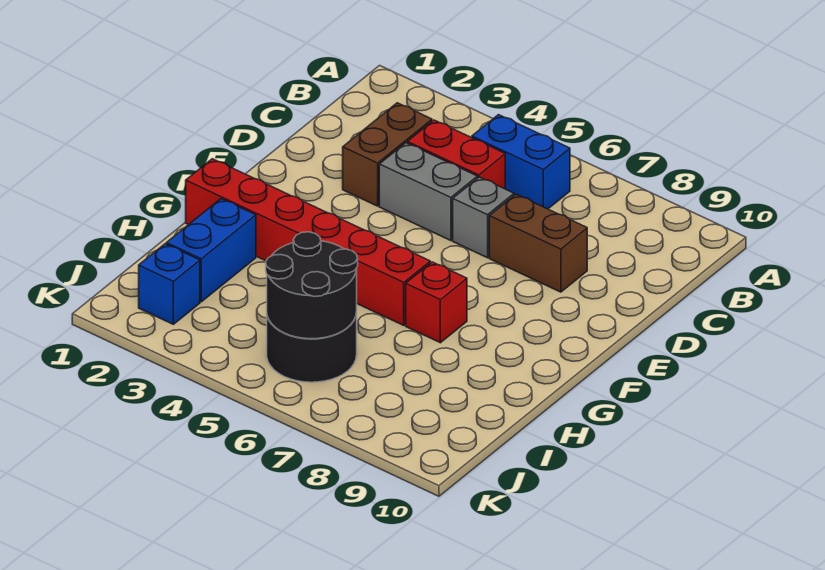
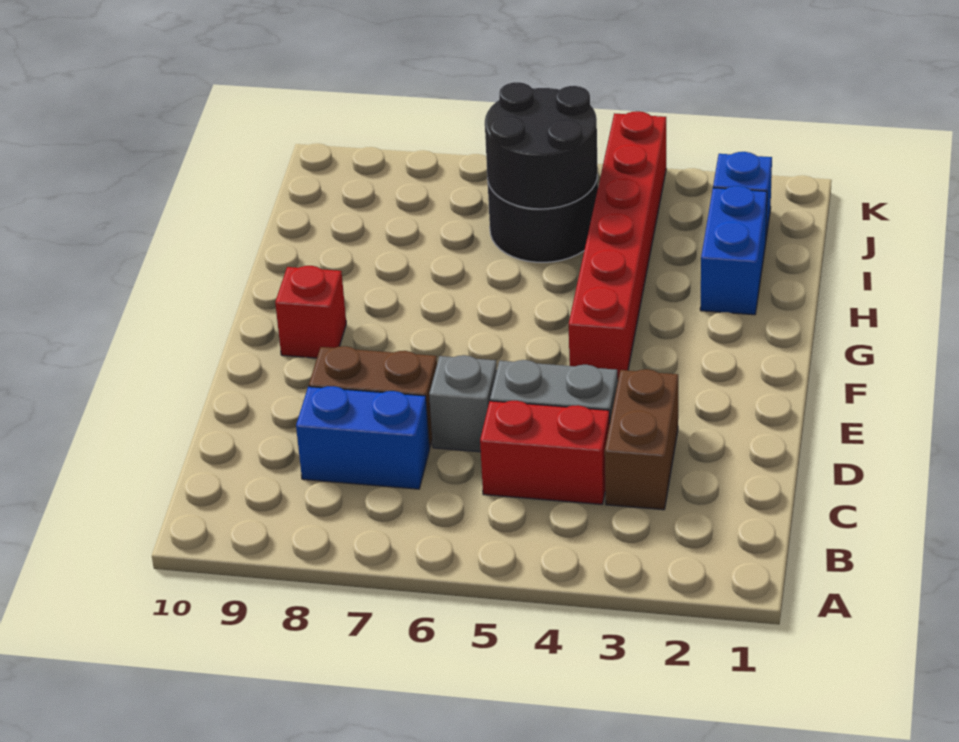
blue brick B5:B6 level 1 -> blue brick C7:C8 level 1
red brick G1:G6 level 1 -> red brick F4:K4 level 1
red brick G7 level 1 -> red brick F9 level 1

